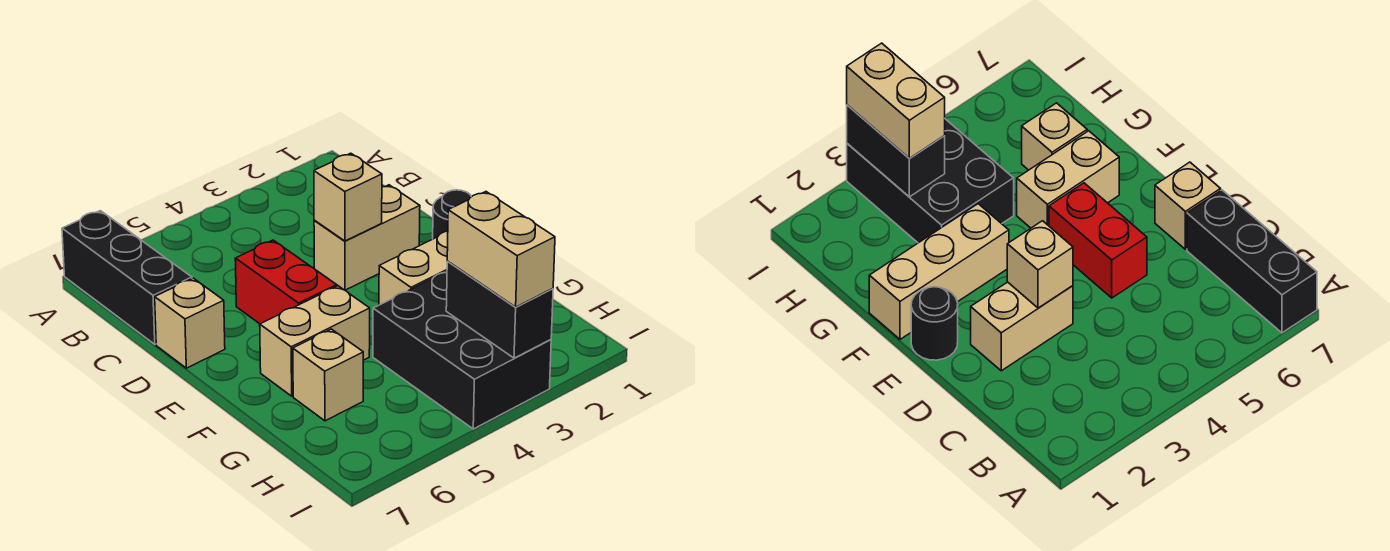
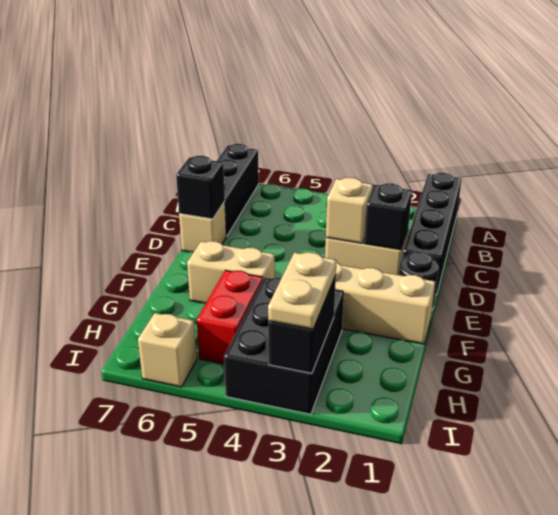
none -> black brick A1:D1 level 1
none -> black brick D2 level 2
red brick D5:E5 level 1 -> red brick G5:H5 level 1
none -> black brick D7 level 2
tan brick G6 level 1 -> tan brick I6 level 1
tan brick H3:I3 level 3 -> tan plate H3:I3 level 3

